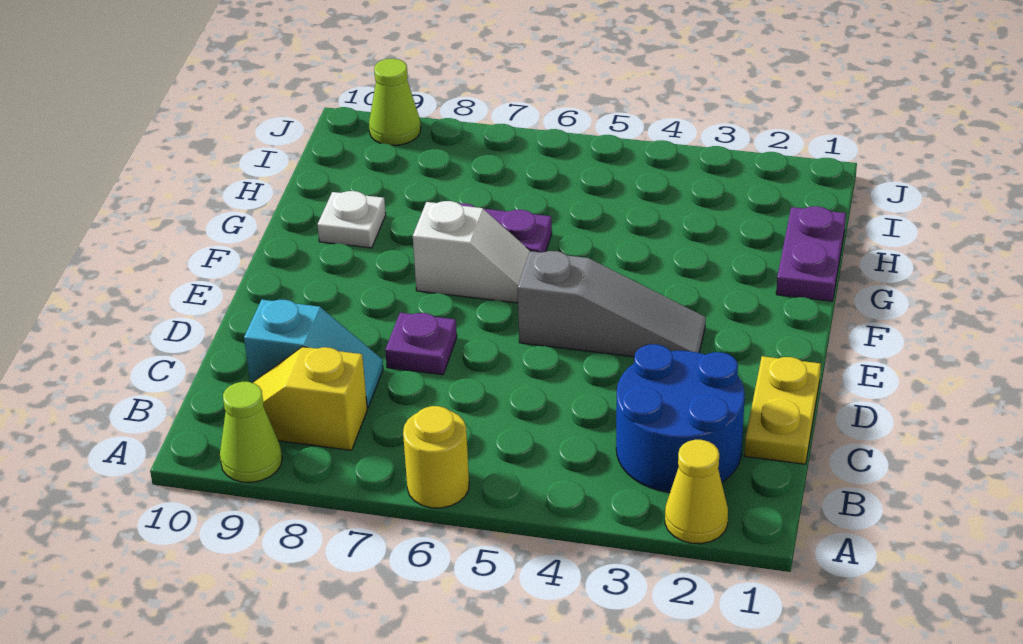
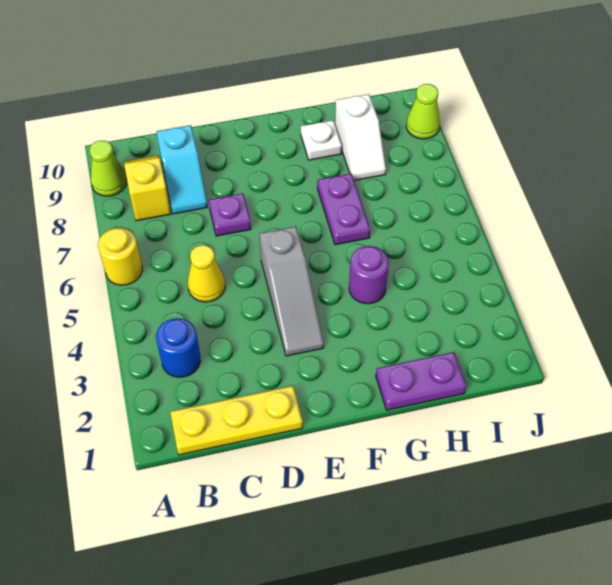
yellow cone A2 level 1 -> yellow cone C5 level 1
blue round brick B2:C3 level 1 -> blue round brick B3 level 1
yellow plate C1:D1 level 1 -> yellow plate B1:D1 level 1
white slope F6:F7 level 1 top 7 -> white slope H8:H9 level 1 top 9
none -> purple round brick G4 level 1

